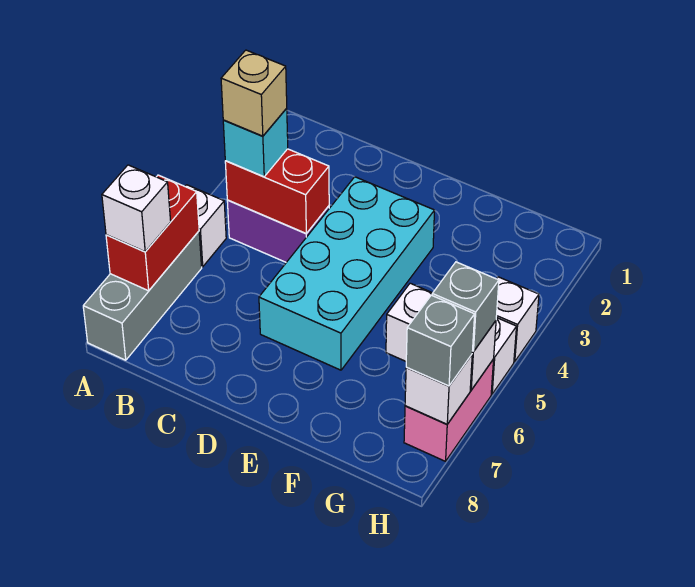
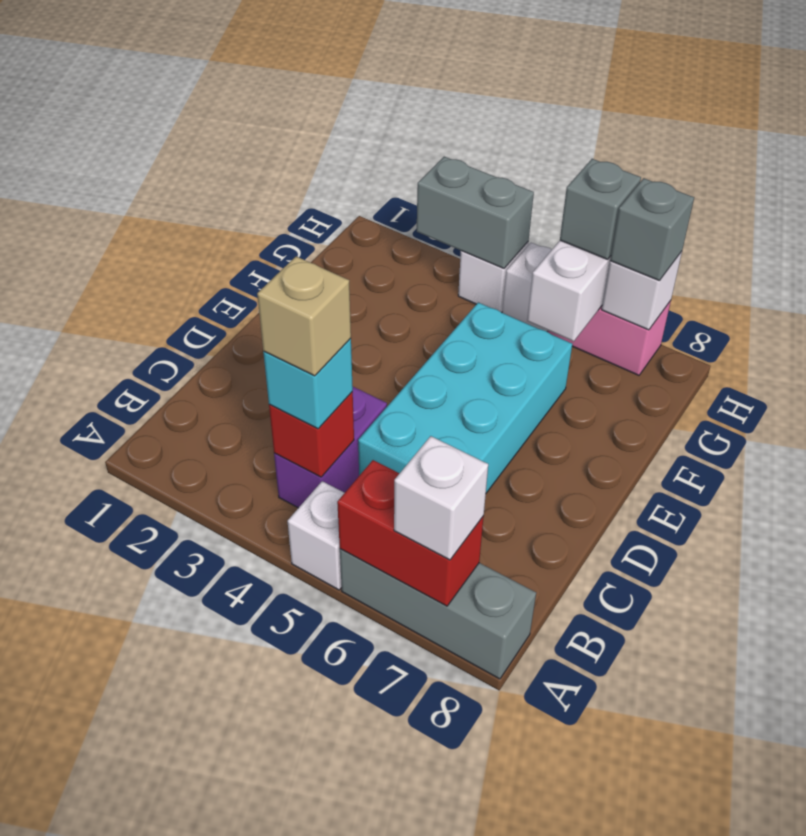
red brick B4:C4 level 2 -> red brick B4 level 2
cyan brick D3:E6 level 1 -> cyan brick C5:F6 level 1
none -> grey brick H3:H4 level 2

